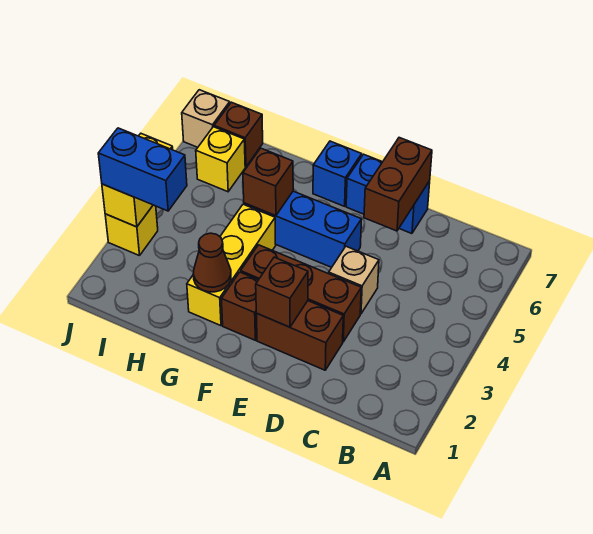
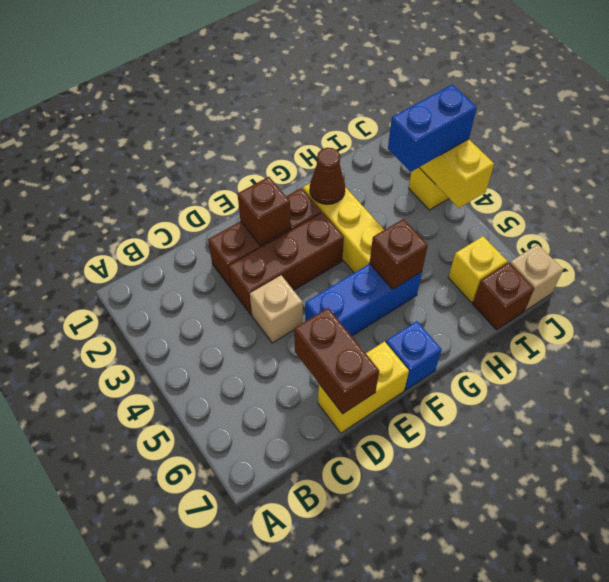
blue brick D7:E7 level 1 -> yellow brick D7:E7 level 1

